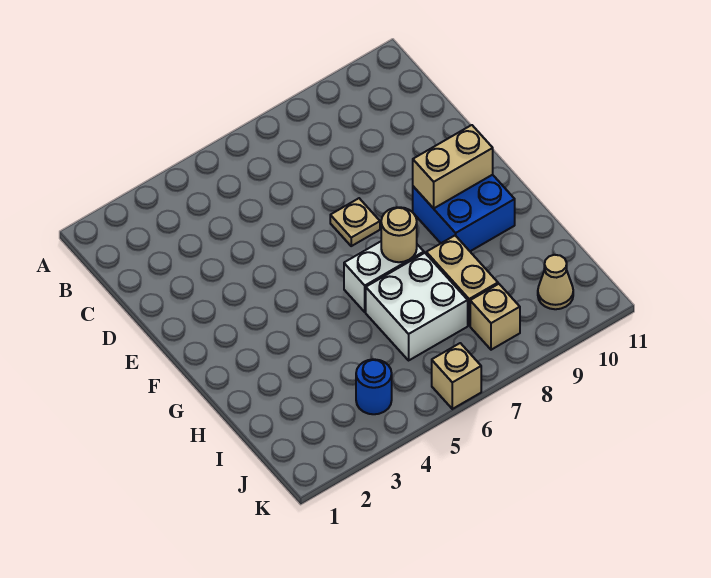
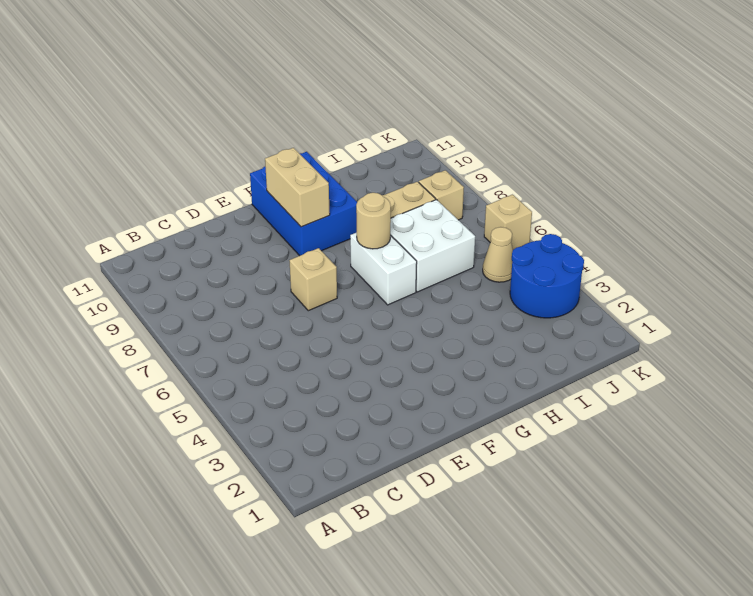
tan plate E7 level 1 -> tan brick E7 level 1
blue brick F9:G10 level 1 -> blue brick F9:G11 level 1
blue round brick J4 level 1 -> blue round brick J3:K4 level 1
tan cone J10 level 1 -> tan cone J5 level 1

